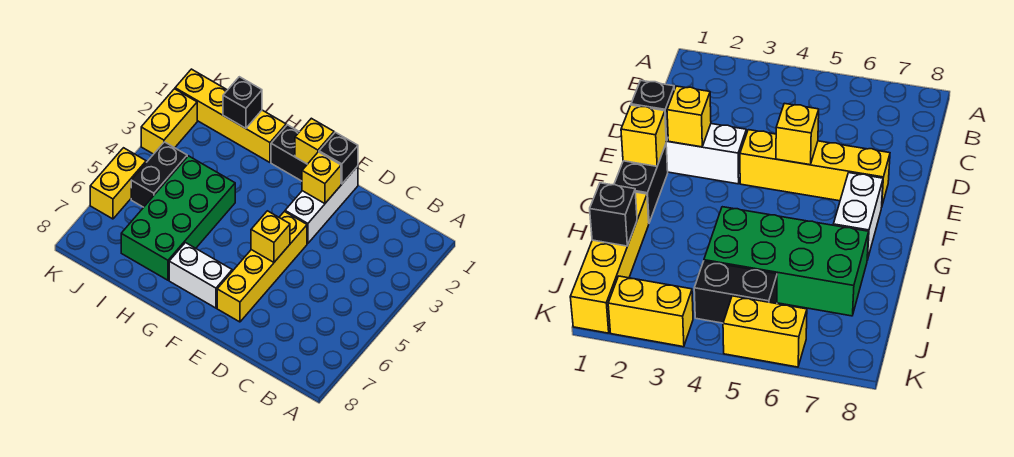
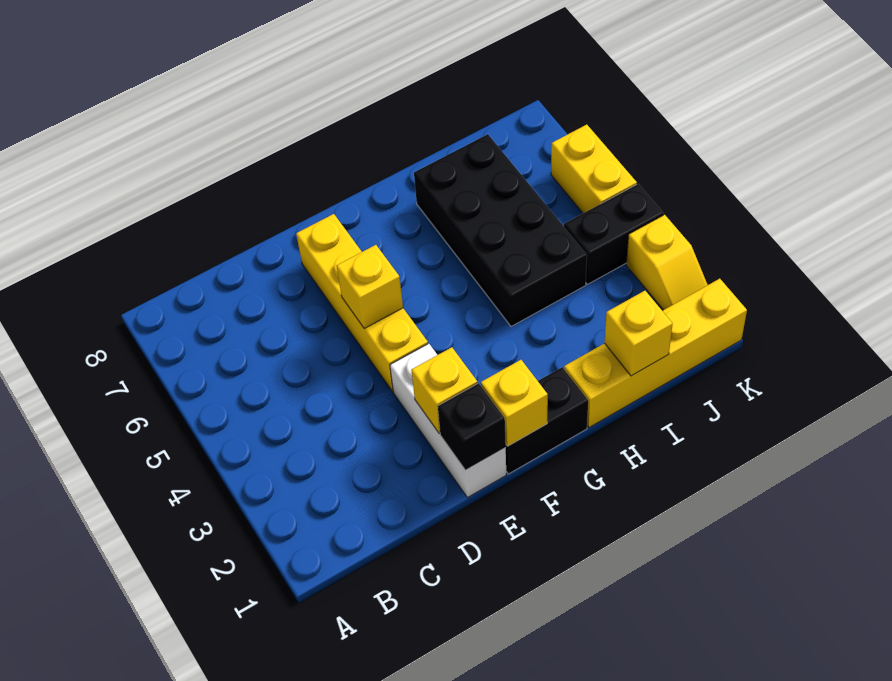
white brick F7:G7 level 1 -> none
green brick H4:I7 level 1 -> black brick H4:I7 level 1
black brick I1 level 2 -> yellow brick I1 level 2
black brick J4:J5 level 1 -> black brick J4:K4 level 1
yellow brick K2:K3 level 1 -> yellow slope K2:K3 level 1 top 3

